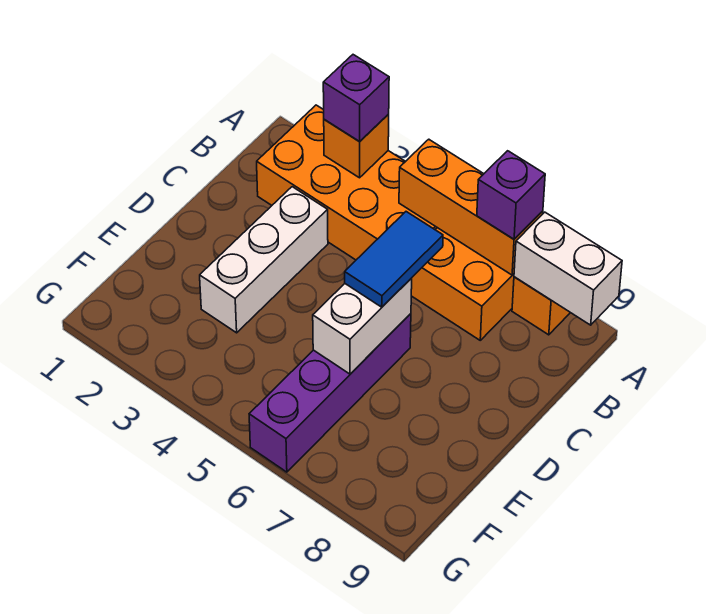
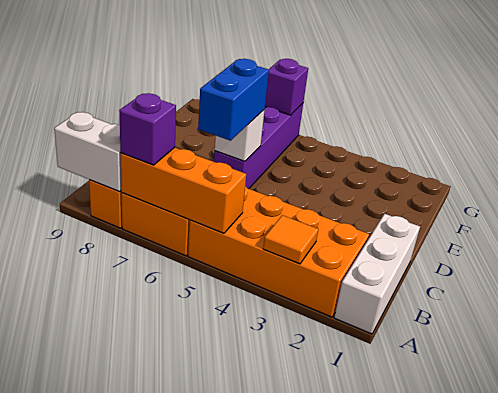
orange brick A3 level 2 -> orange tile A3 level 2
purple brick A3 level 3 -> purple brick G6 level 2
white brick C3:E3 level 1 -> white brick A1:C1 level 1
blue tile C6:D6 level 3 -> blue brick C6:D6 level 3
white brick D6:E6 level 2 -> white brick D6 level 2

